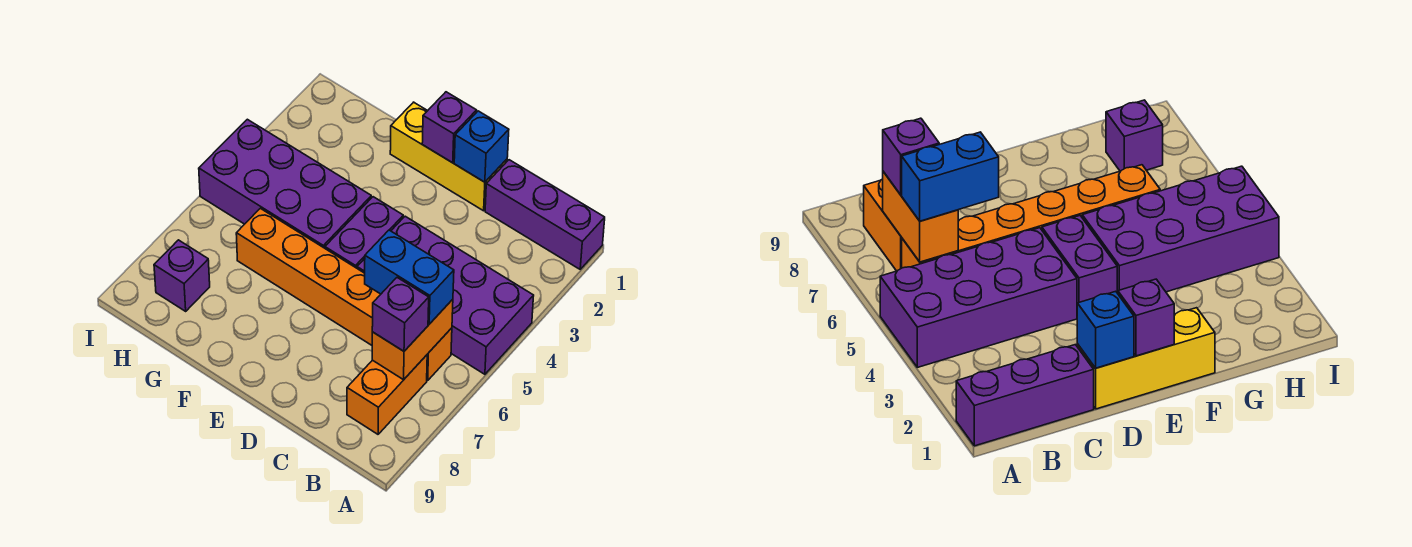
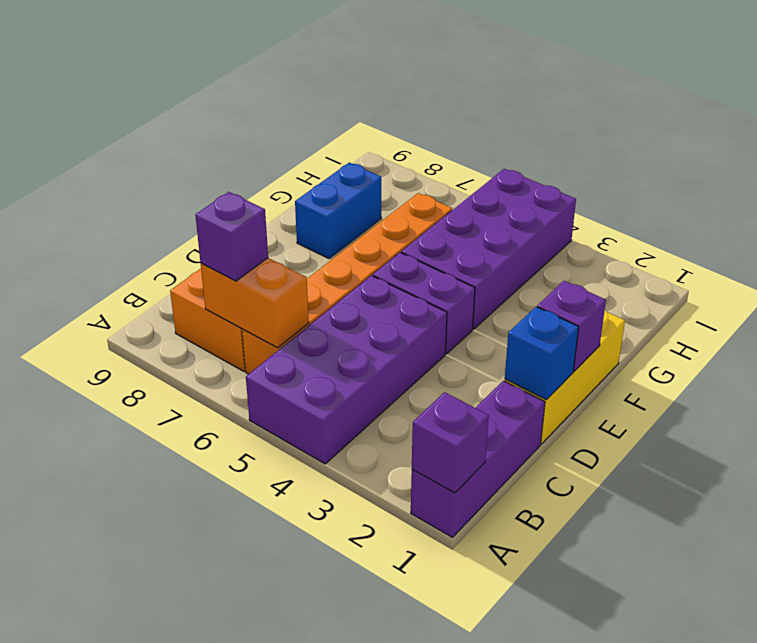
blue brick B6:C6 level 3 -> blue brick F8:G8 level 1
purple brick H8 level 1 -> purple brick A1 level 2

